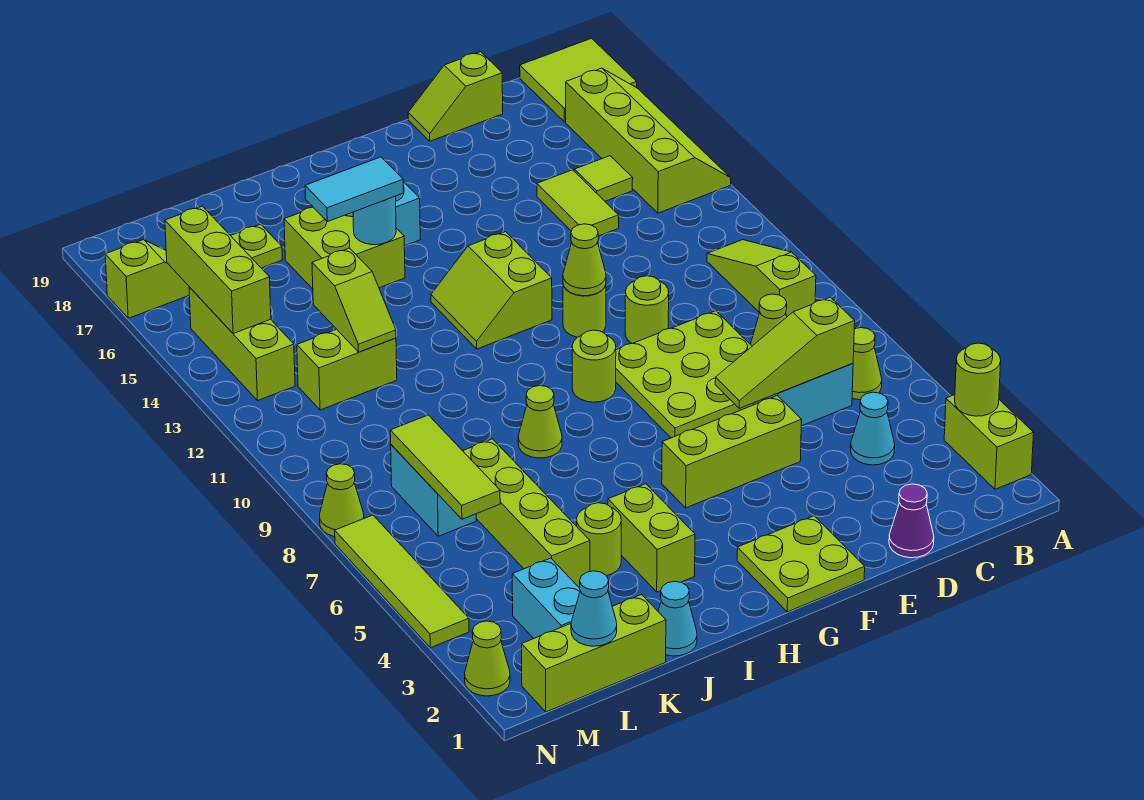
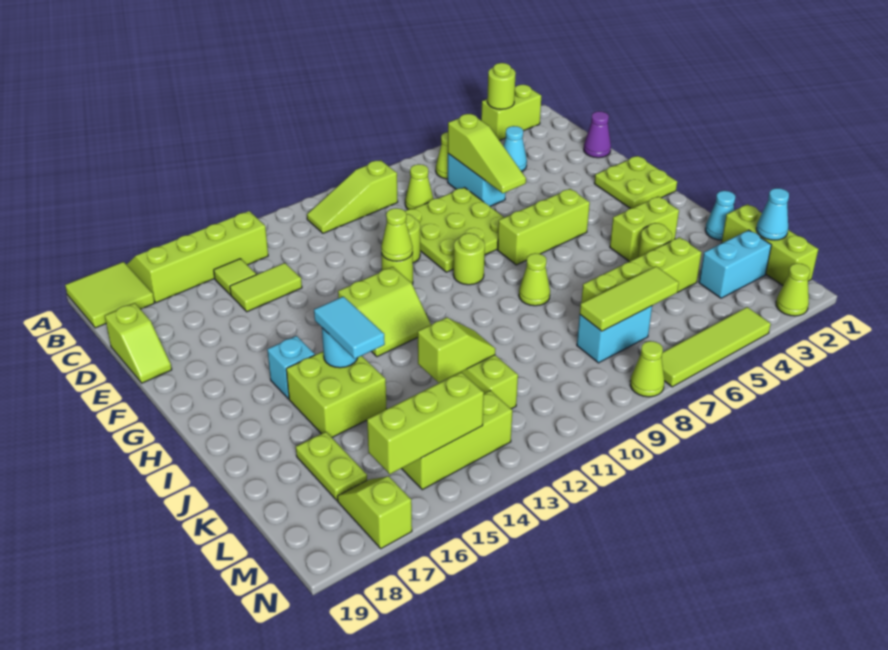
lime brick E5:G5 level 1 -> lime brick G5:G7 level 1

